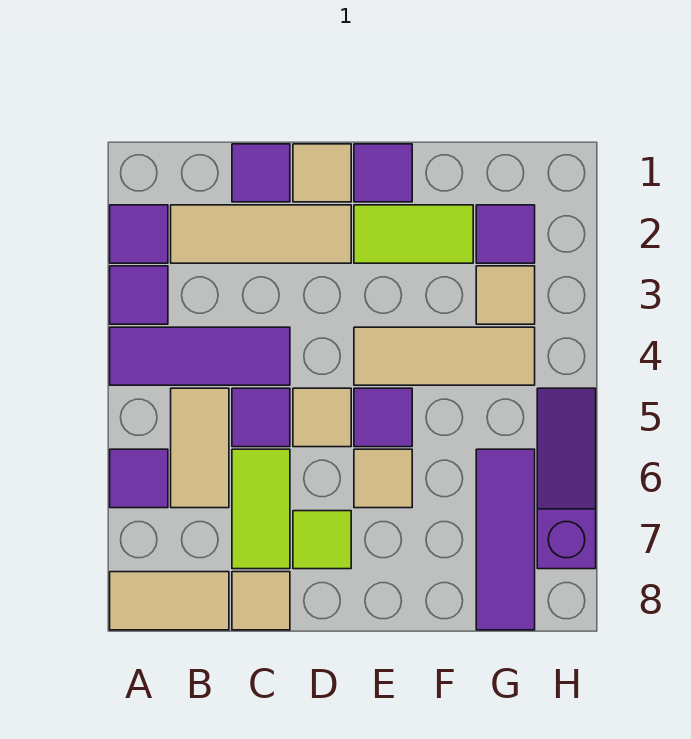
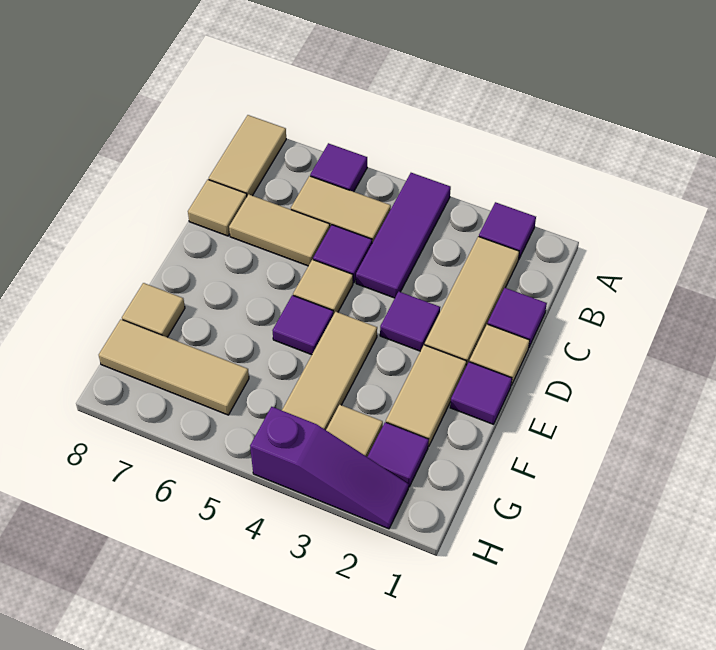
purple tile A3 level 1 -> purple tile D3 level 1
lime tile C6:C7 level 1 -> tan tile C6:C7 level 1
lime tile D7 level 1 -> none
lime tile E2:F2 level 1 -> tan tile E2:F2 level 1
tan tile E6 level 1 -> tan tile F8 level 1
purple tile G6:G8 level 1 -> tan tile G6:G8 level 1
purple slope H5:H7 level 1 top 7 -> purple slope H2:H4 level 1 top 4

